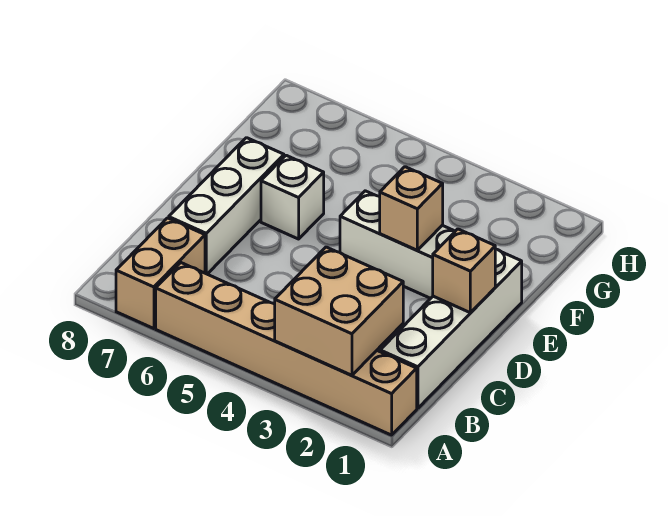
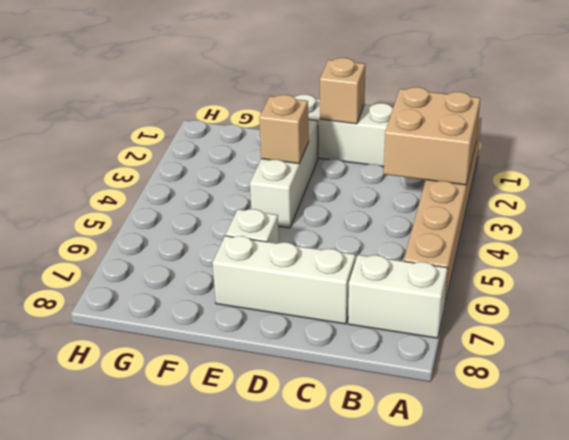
tan brick A7:B7 level 1 -> white brick A7:B7 level 1

